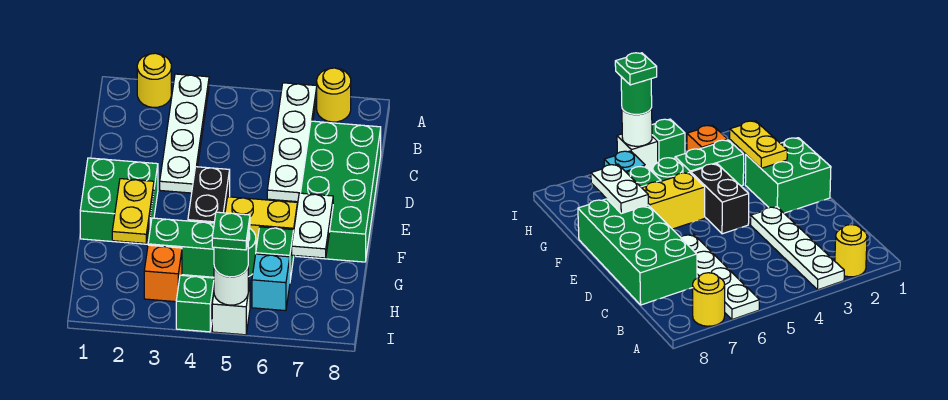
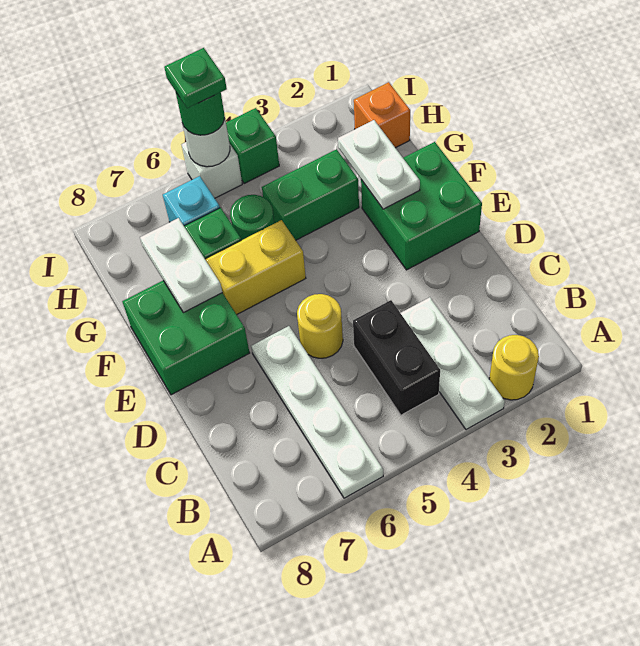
white plate A3:D3 level 1 -> white plate A3:C3 level 1
yellow round brick A7 level 1 -> yellow round brick D5 level 1
green brick C7:F8 level 1 -> green brick E7:F8 level 1
black brick E4:F4 level 1 -> black brick B4:C4 level 1
yellow plate F2:G2 level 2 -> white plate F2:G2 level 2
orange brick H3 level 1 -> orange brick H1 level 1

